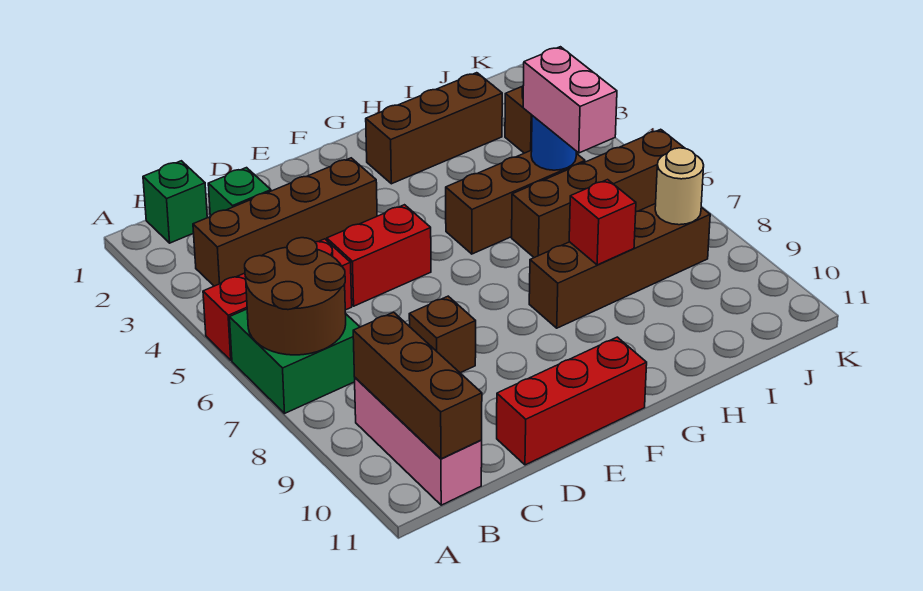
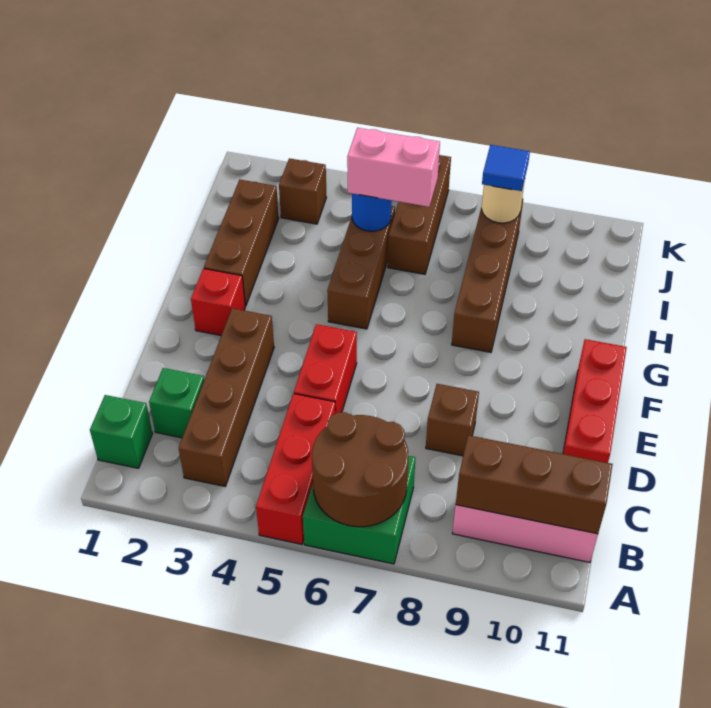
brown brick H6:K6 level 1 -> brown brick I6:K6 level 1
red brick H8 level 2 -> red brick F2 level 1
none -> blue tile J8 level 3

